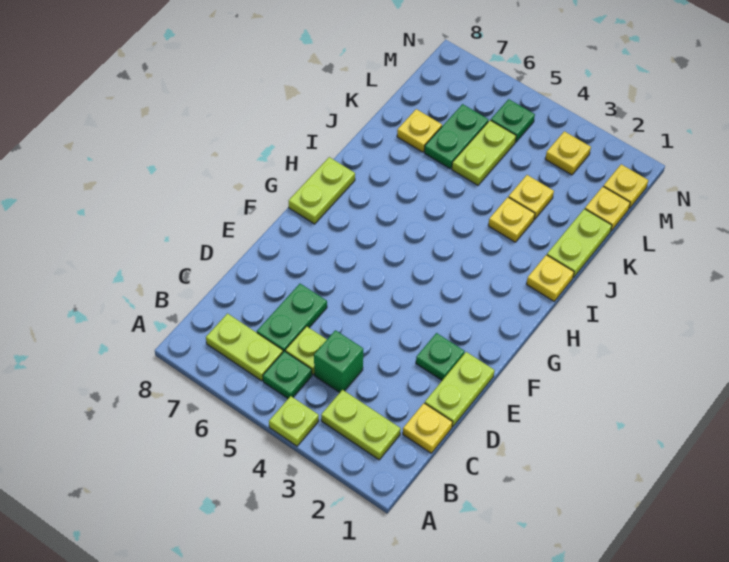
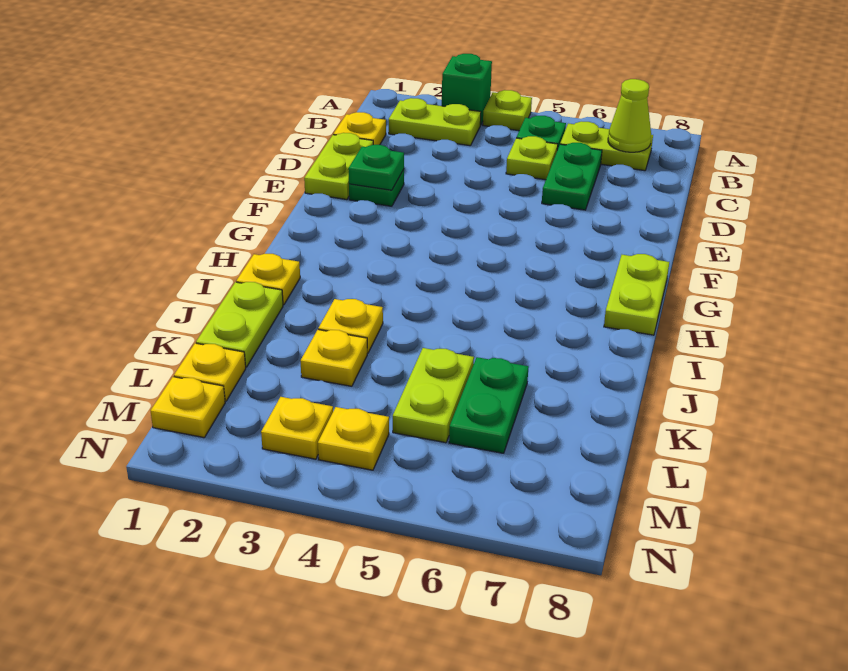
none -> lime cone B7 level 2
green brick C4 level 1 -> green brick A3 level 1
yellow plate K7 level 1 -> yellow plate M4 level 1
green plate M5 level 1 -> green plate E2 level 2

